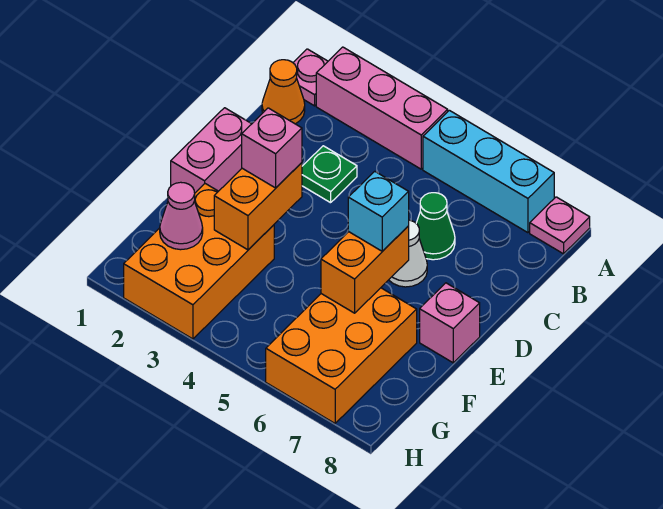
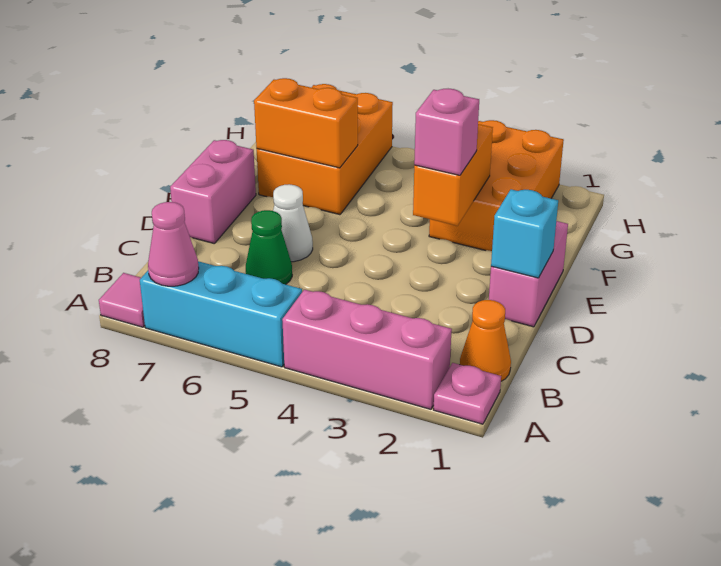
pink plate A8 level 1 -> pink tile A8 level 1
green plate C3 level 1 -> none
orange brick E6:F6 level 2 -> orange brick F6:F7 level 2
cyan brick E6 level 3 -> cyan brick D1 level 2
pink brick E8 level 1 -> pink brick D8:E8 level 1
pink cone G2 level 2 -> pink cone A7 level 2

